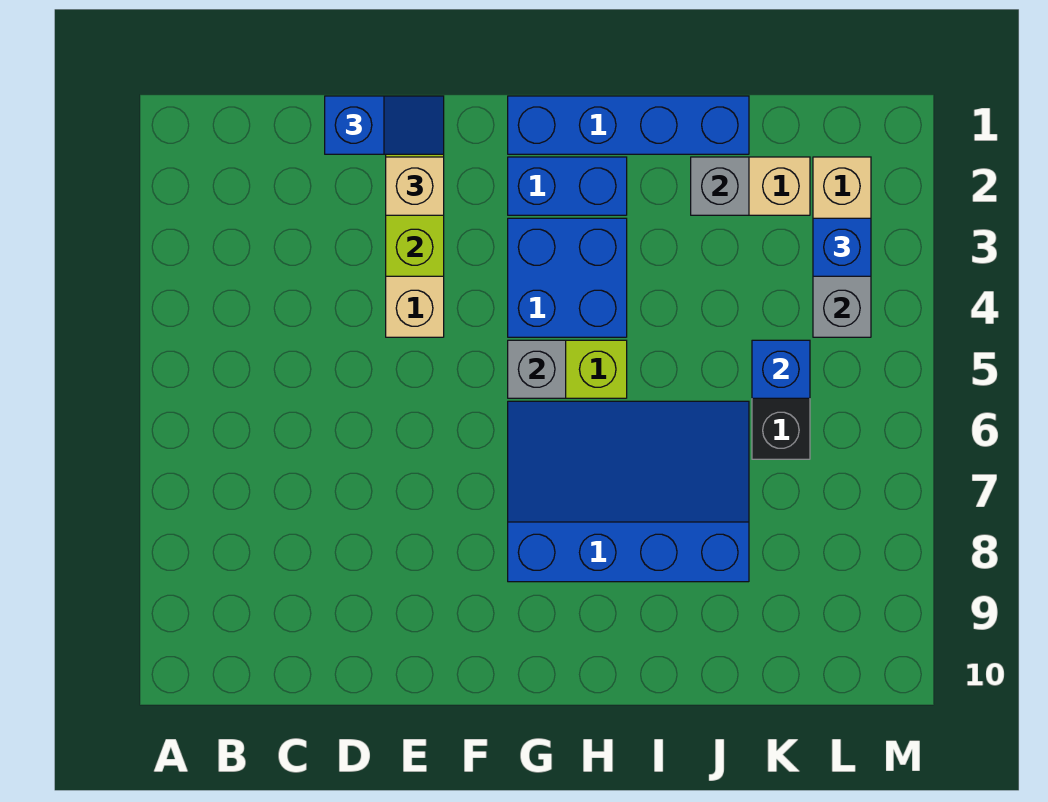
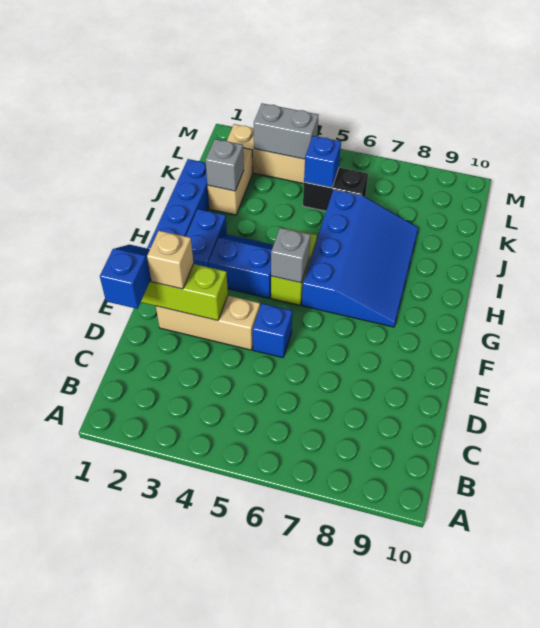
blue brick G3:H4 level 1 -> blue slope G3:H4 level 1 top G
blue slope G6:J8 level 1 top 8 -> blue slope G6:J8 level 1 top 6
blue brick L3 level 3 -> blue brick E5 level 1

